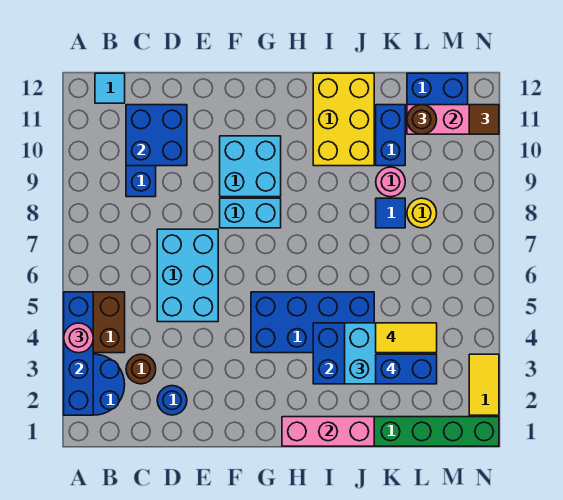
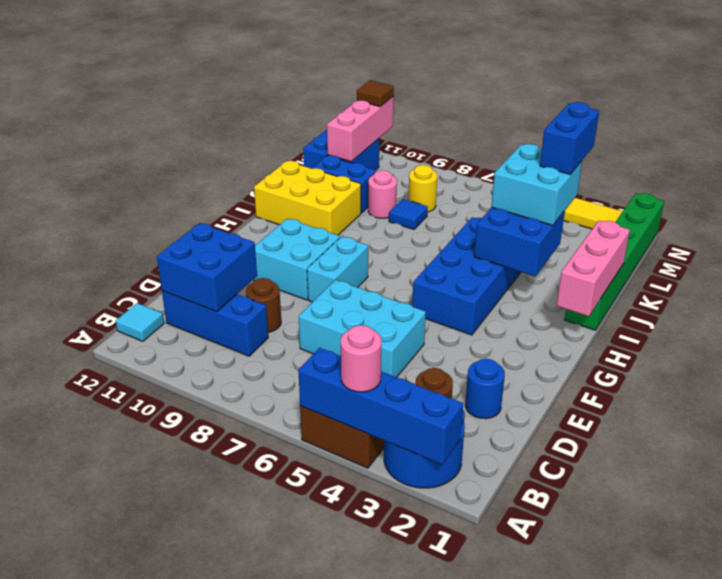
yellow tile K4:L4 level 4 -> none
brown round brick L11 level 3 -> brown round brick D9 level 1

